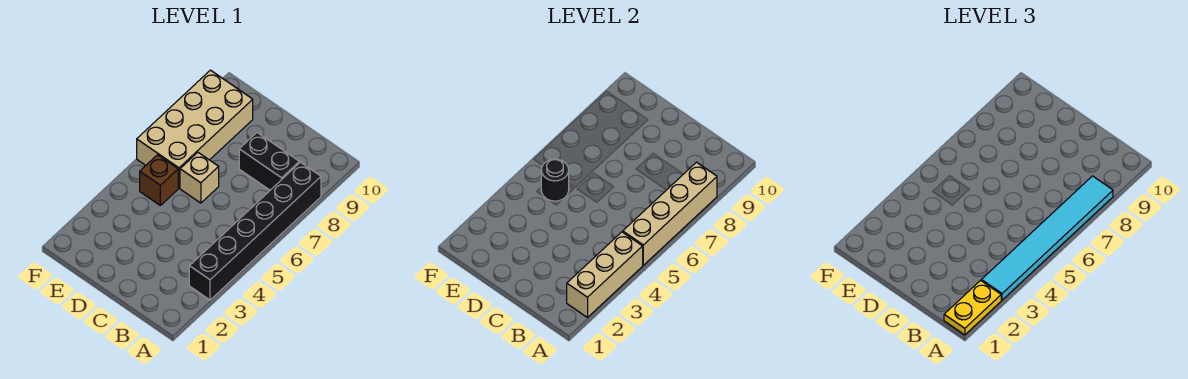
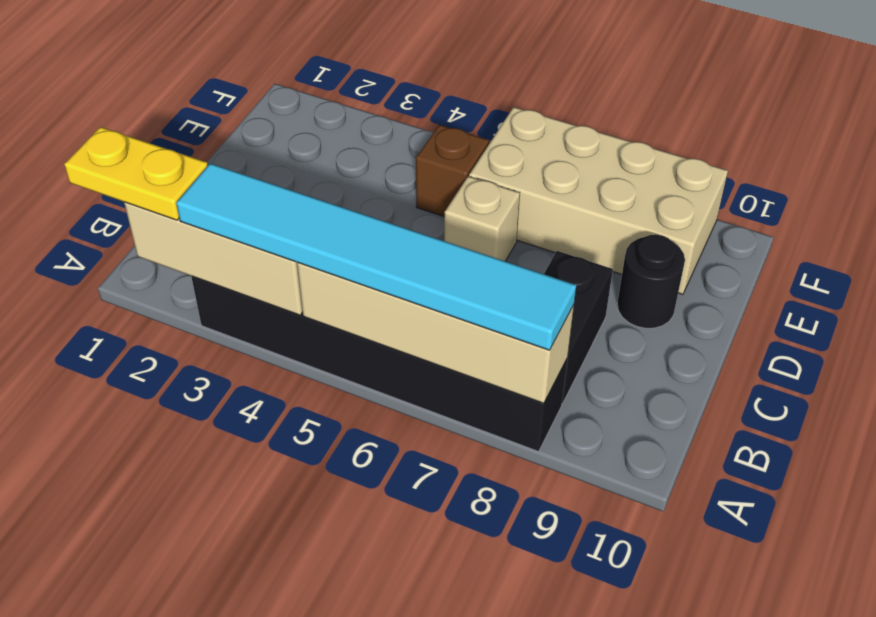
black round brick E5 level 2 -> black round brick D9 level 1

